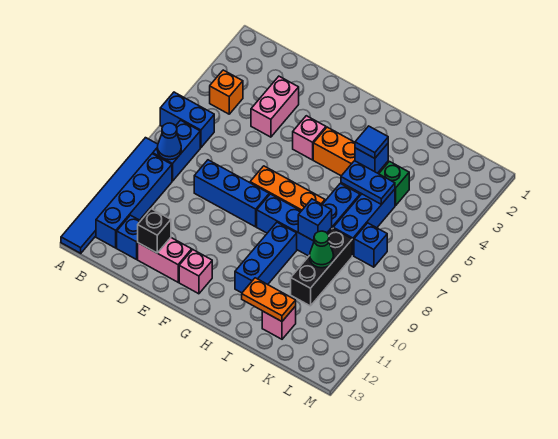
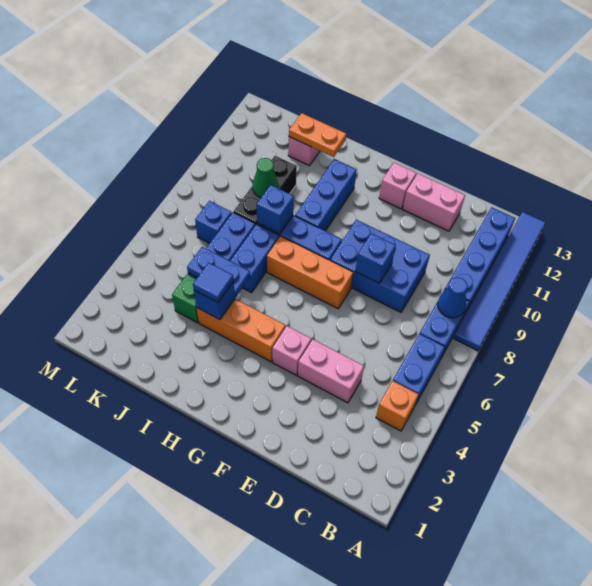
blue brick A6:B6 level 1 -> blue brick B5:B6 level 1
blue brick C12 level 1 -> blue brick E8 level 2
pink brick D3:D4 level 1 -> pink brick D4:E4 level 1
blue brick D8:F8 level 1 -> blue brick D8:F9 level 1
black brick D12 level 2 -> none

